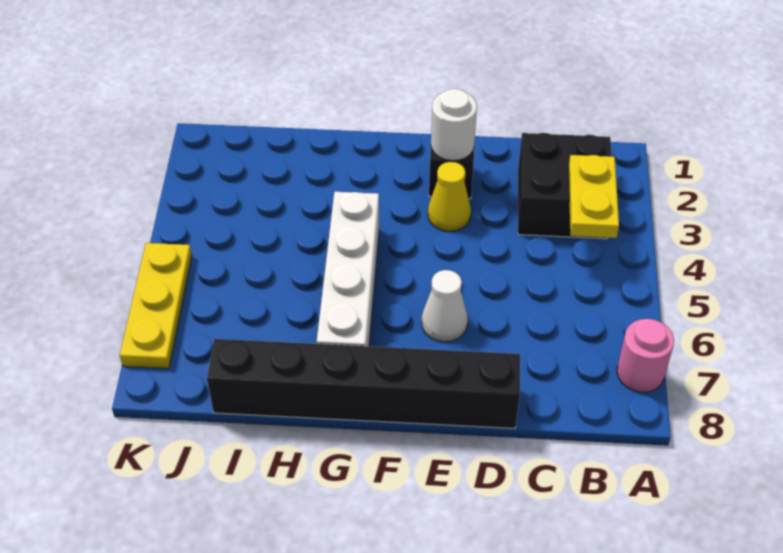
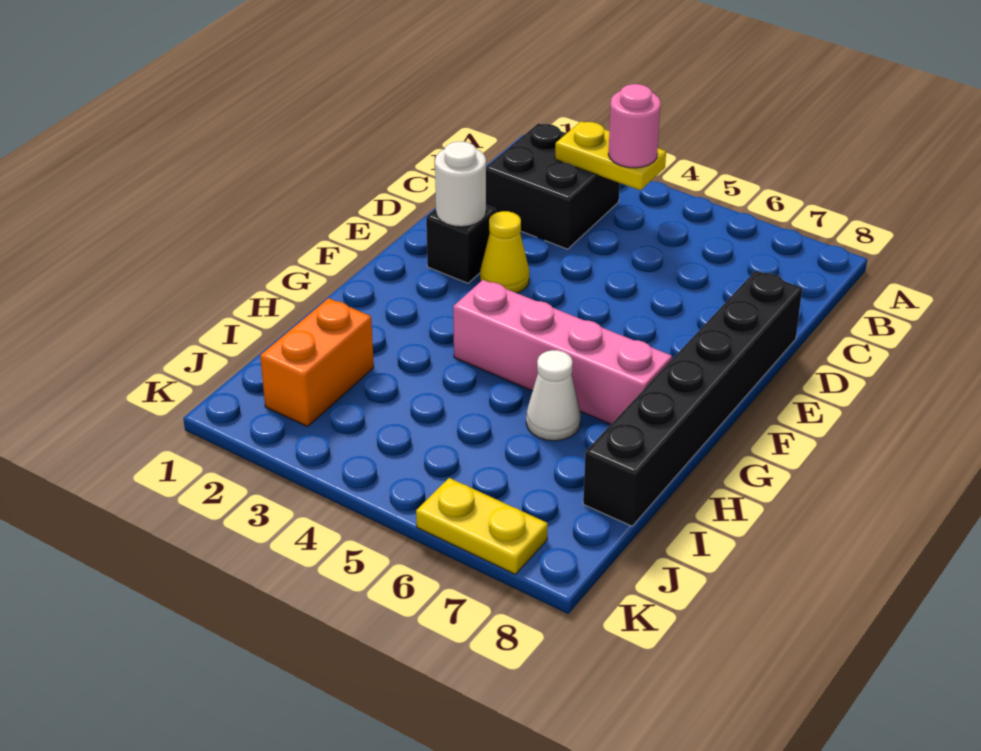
pink round brick A7 level 1 -> pink round brick B4 level 3
white cone E6 level 1 -> white cone H6 level 1
white brick G4:G7 level 1 -> pink brick G4:G7 level 1
none -> orange brick I2:J2 level 1
yellow plate K5:K7 level 1 -> yellow plate K6:K7 level 1

